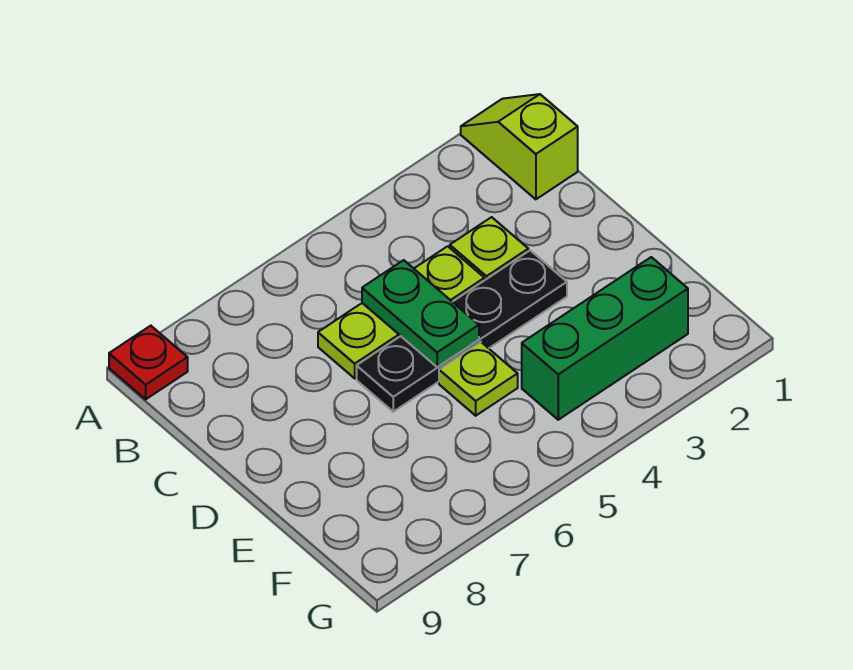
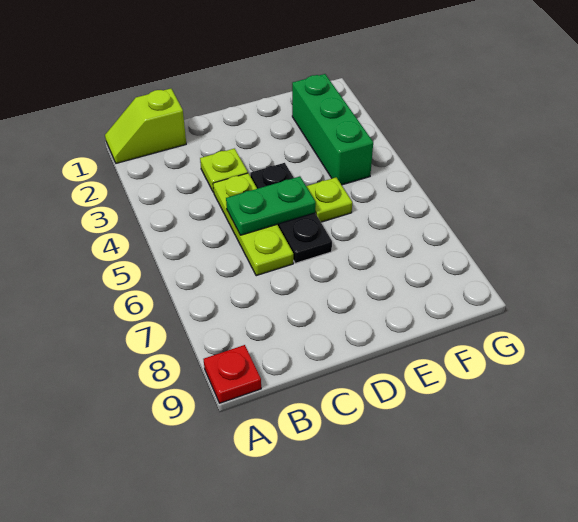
black plate D3:D6 level 1 -> black plate D4:D6 level 1

